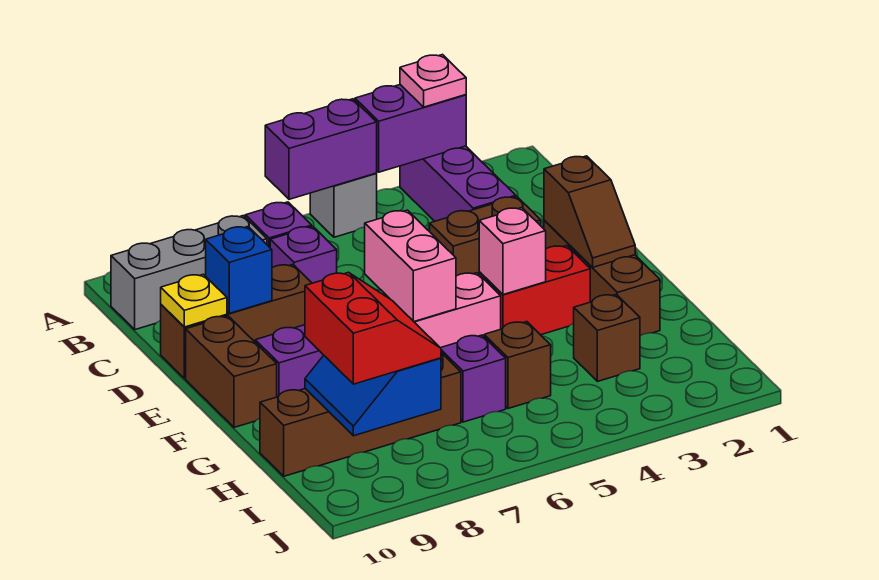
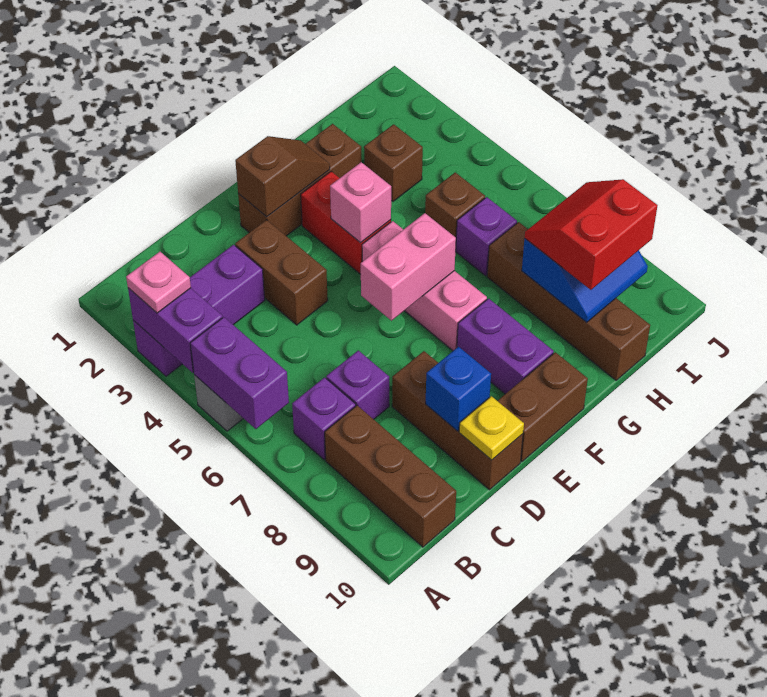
grey brick B8:B10 level 1 -> brown brick B8:B10 level 1

